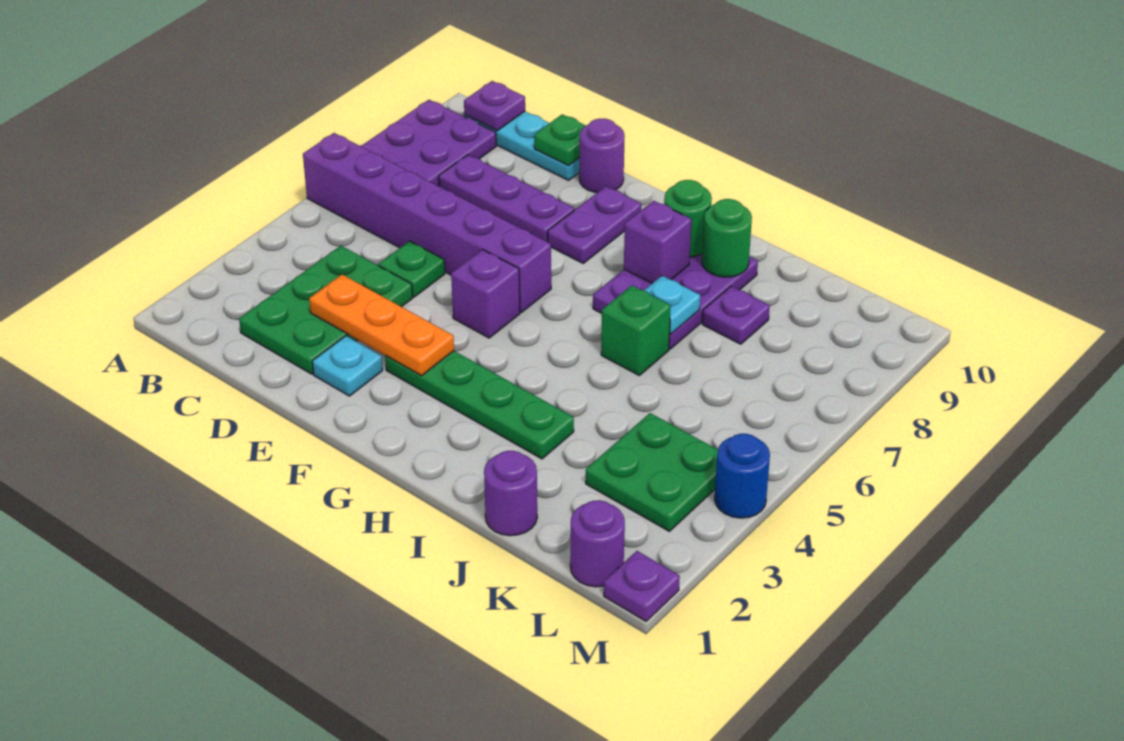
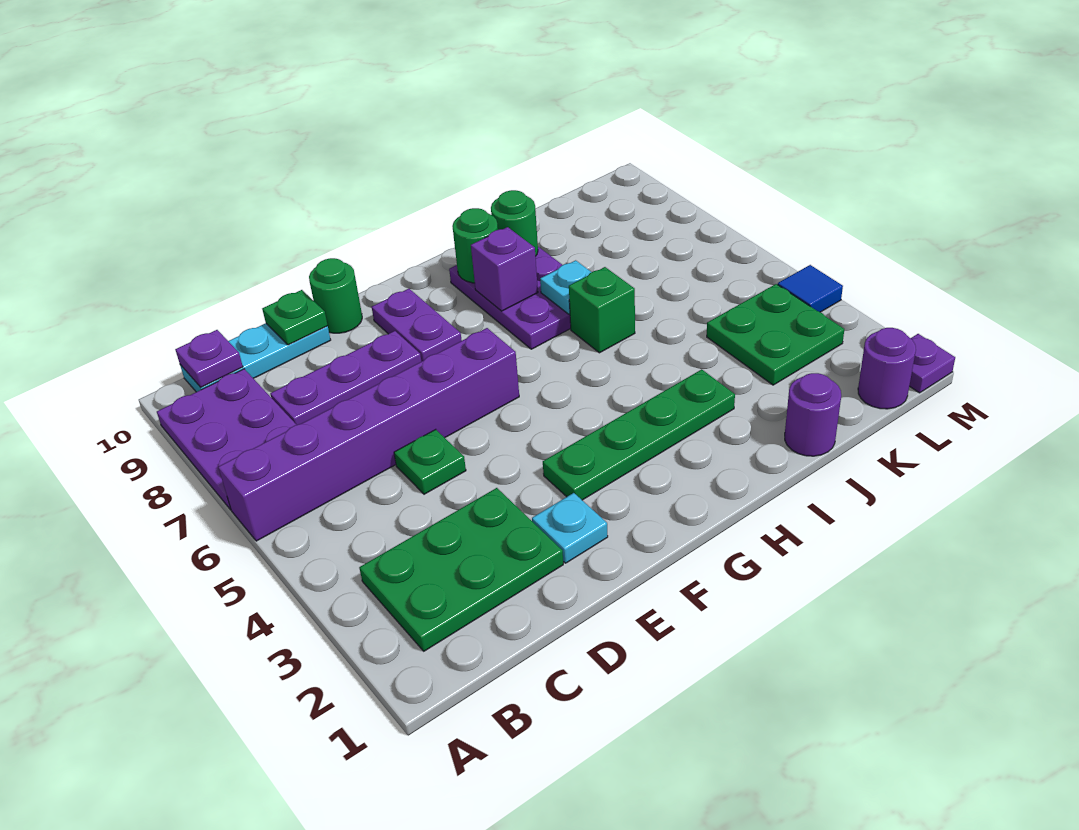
green plate C2:D4 level 1 -> green plate B2:D3 level 1
orange plate D3:F3 level 2 -> none
purple round brick E10 level 1 -> green round brick E10 level 1
purple brick F5 level 1 -> none
purple plate J8 level 1 -> none
blue round brick M4 level 1 -> blue tile M4 level 1

